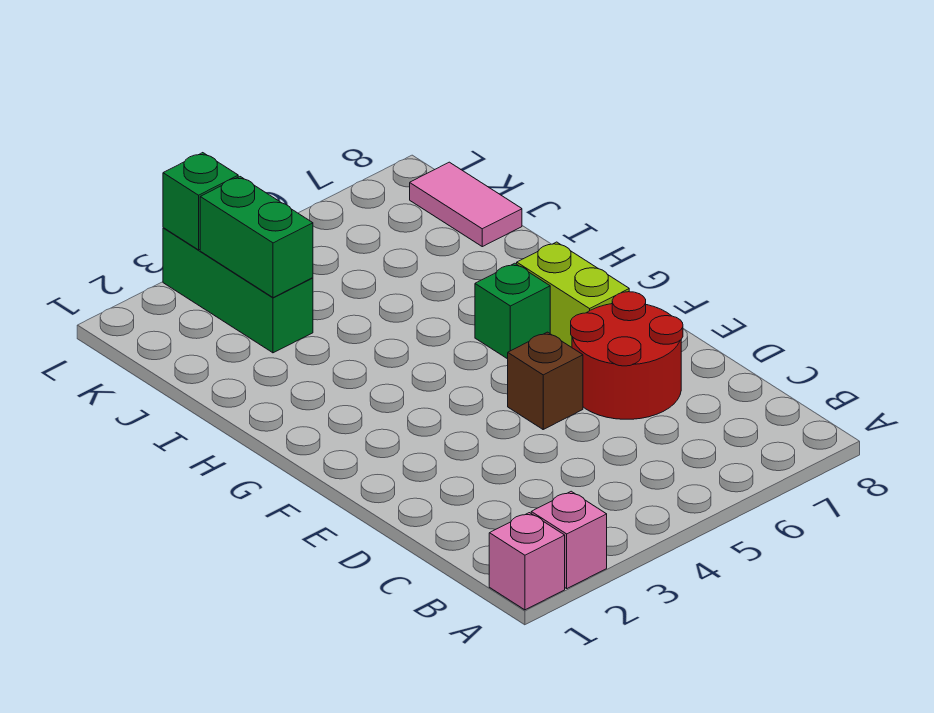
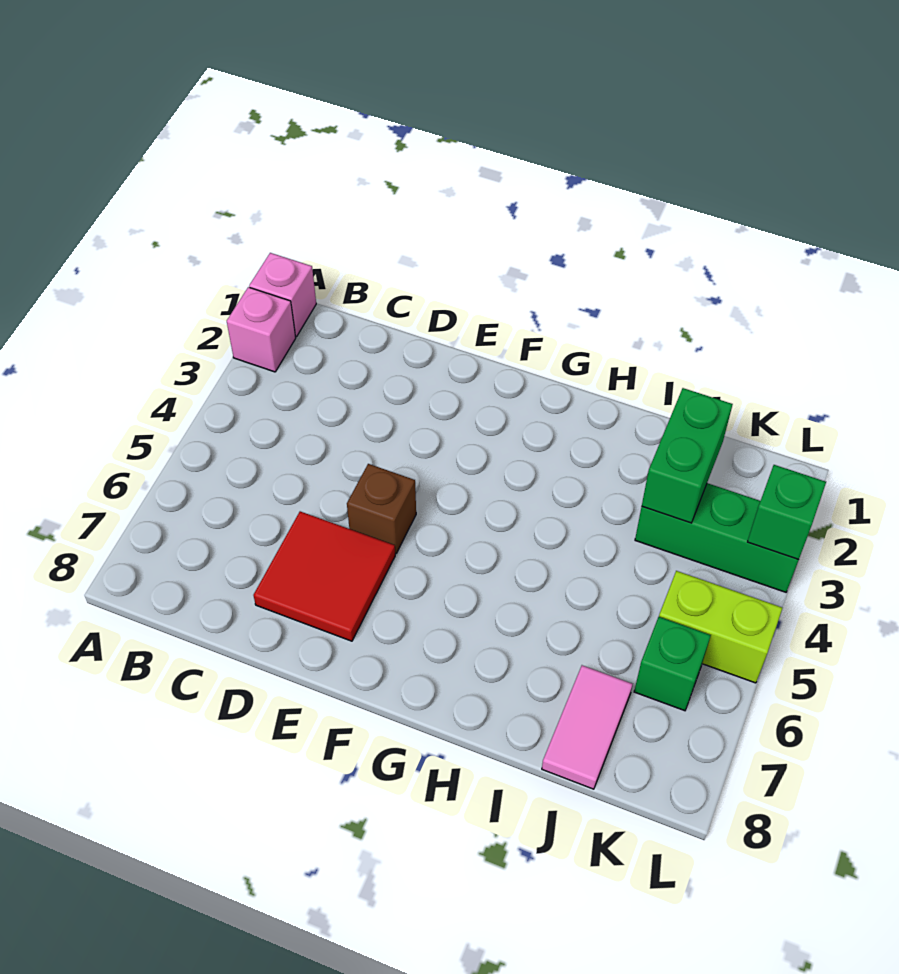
red round brick D6:E7 level 1 -> red tile D6:E7 level 1
lime brick F7:G7 level 1 -> lime brick K5:L5 level 1
green brick G6 level 1 -> green brick K6 level 1
green brick J3:K3 level 2 -> green brick J2:J3 level 2
pink tile J8:K8 level 1 -> pink tile J7:J8 level 1

